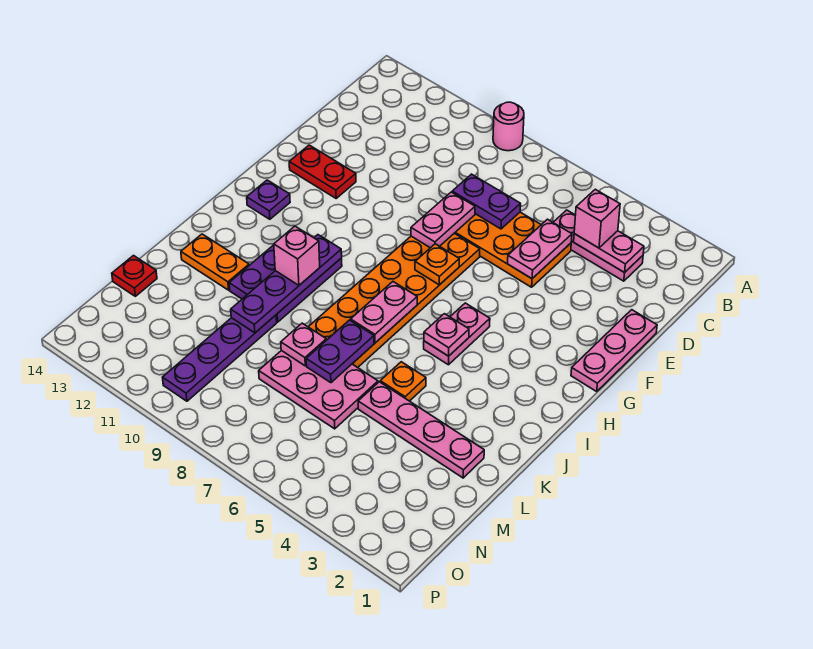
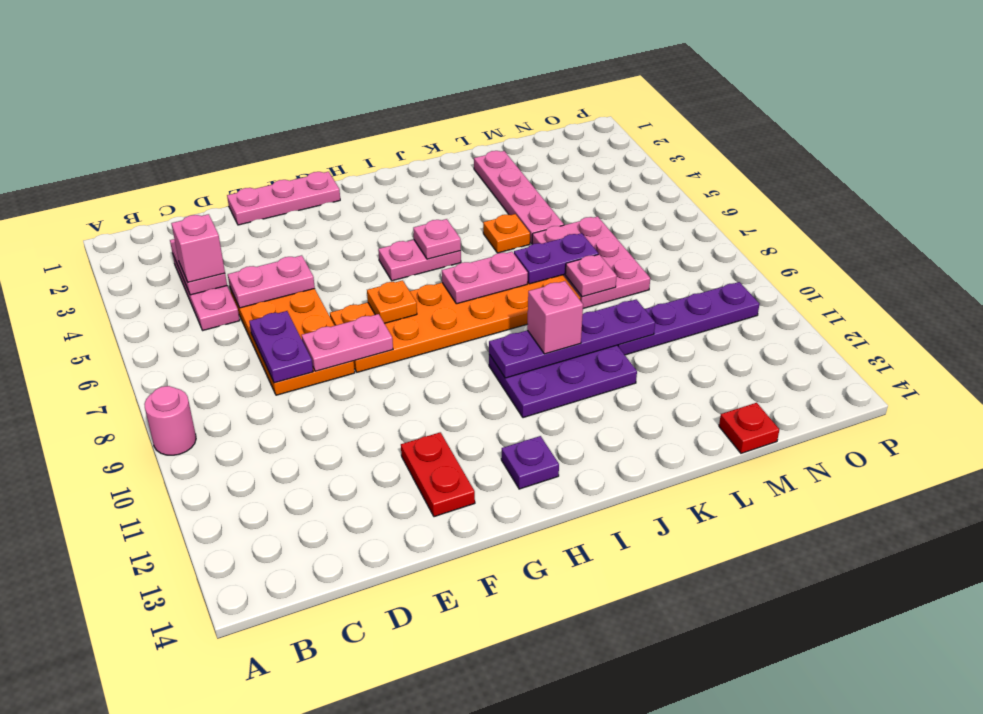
orange plate K12:K13 level 1 -> none

